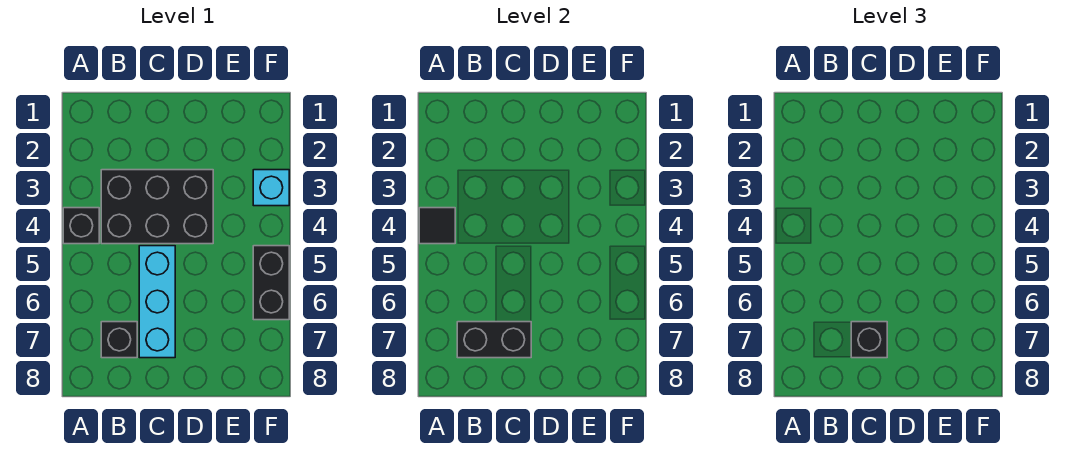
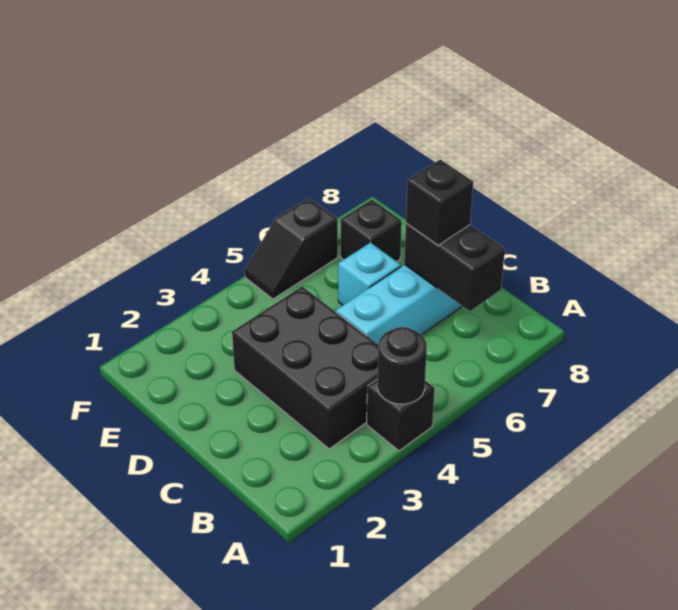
black tile A4 level 2 -> black round brick A4 level 2
black brick B7 level 1 -> black brick E7 level 1
cyan brick F3 level 1 -> cyan brick D6 level 1
black brick F5:F6 level 1 -> black slope F5:F6 level 1 top 6

